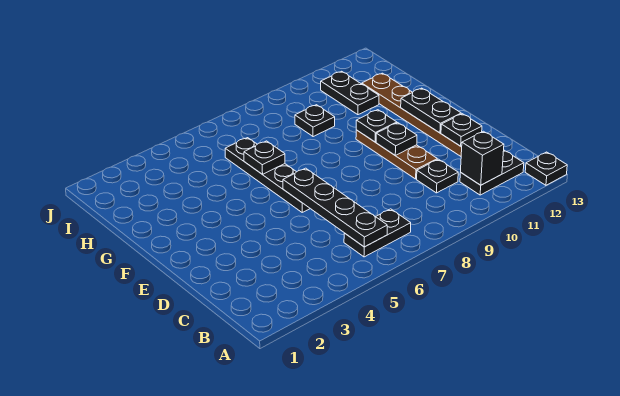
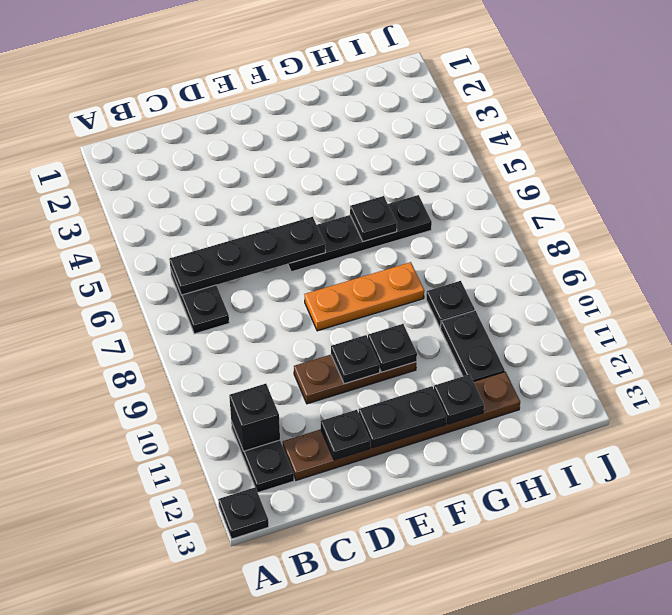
black plate C10 level 1 -> black plate G12 level 2
none -> orange plate E8:G8 level 1
black plate H11:I11 level 1 -> black plate H10:H11 level 1

